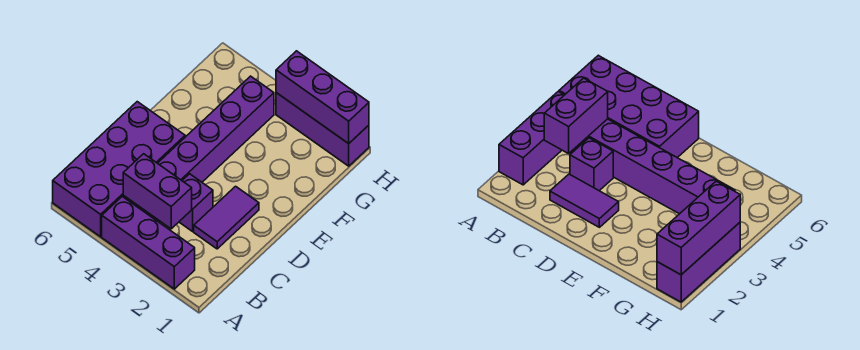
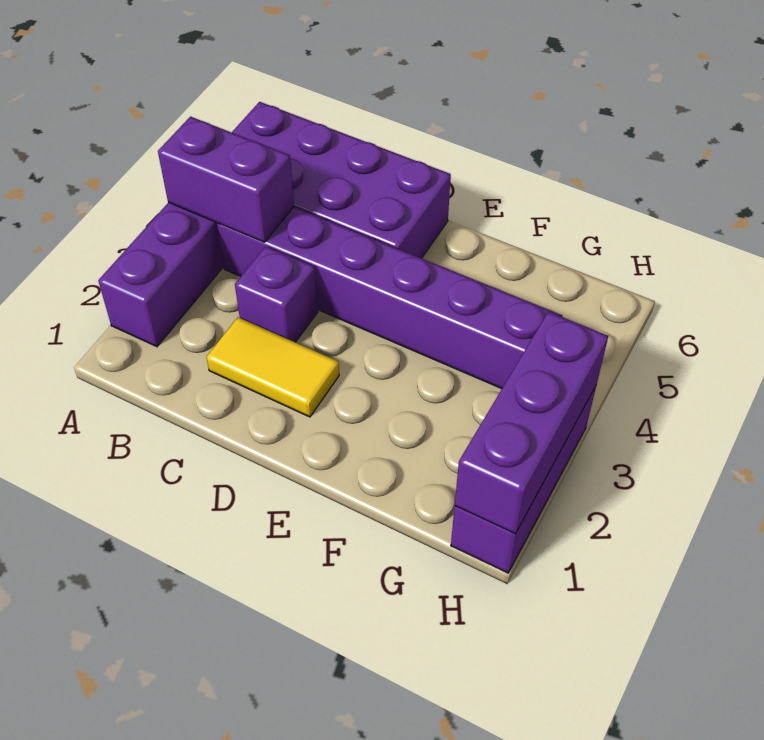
purple brick B3:B4 level 2 -> purple brick A4:B4 level 2
purple tile C2:D2 level 1 -> yellow tile C2:D2 level 1

